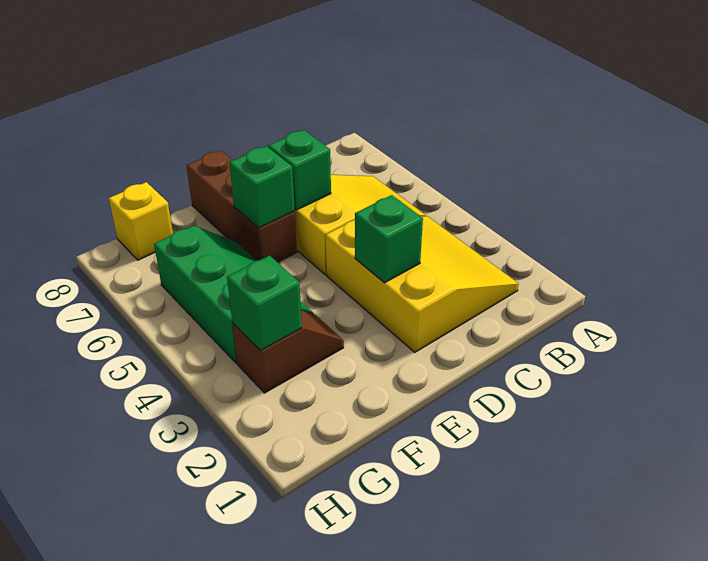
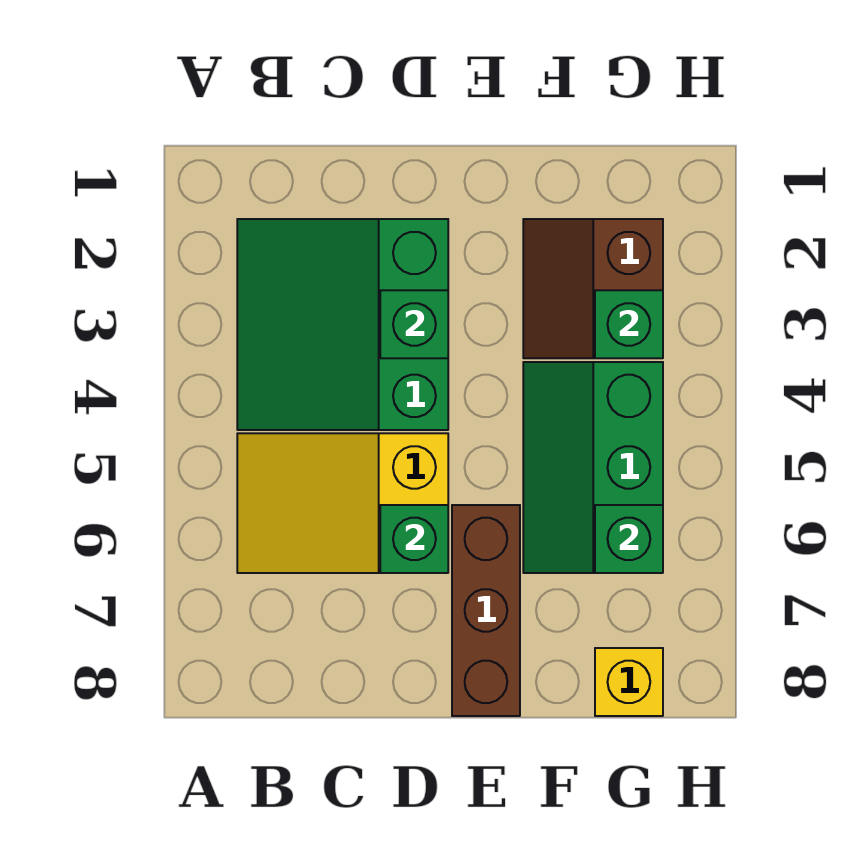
yellow slope B2:D4 level 1 top D -> green slope B2:D4 level 1 top D
green brick E6 level 2 -> green brick G6 level 2
brown slope F3:G3 level 1 top G -> brown slope F2:G3 level 1 top G

